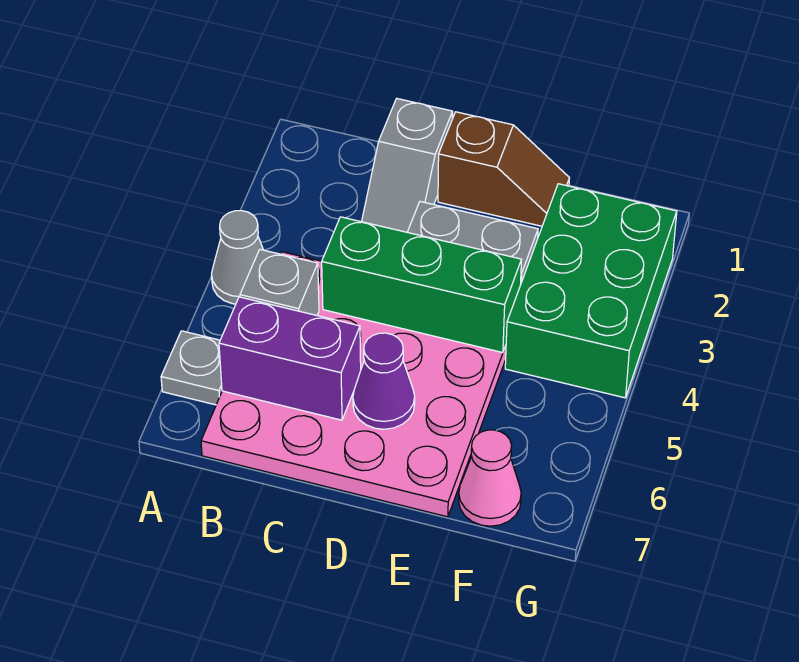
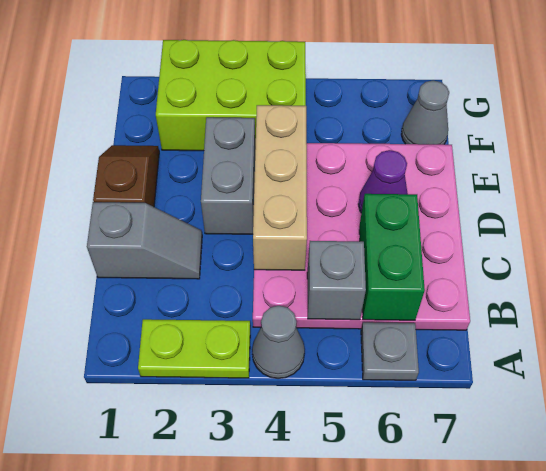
none -> lime plate A2:A3 level 1
purple brick B6:C6 level 2 -> green brick B6:C6 level 2
green brick C4:E4 level 2 -> tan brick C4:E4 level 2
green brick F2:G4 level 1 -> lime brick F2:G4 level 1
pink cone F7 level 1 -> grey cone F7 level 1

